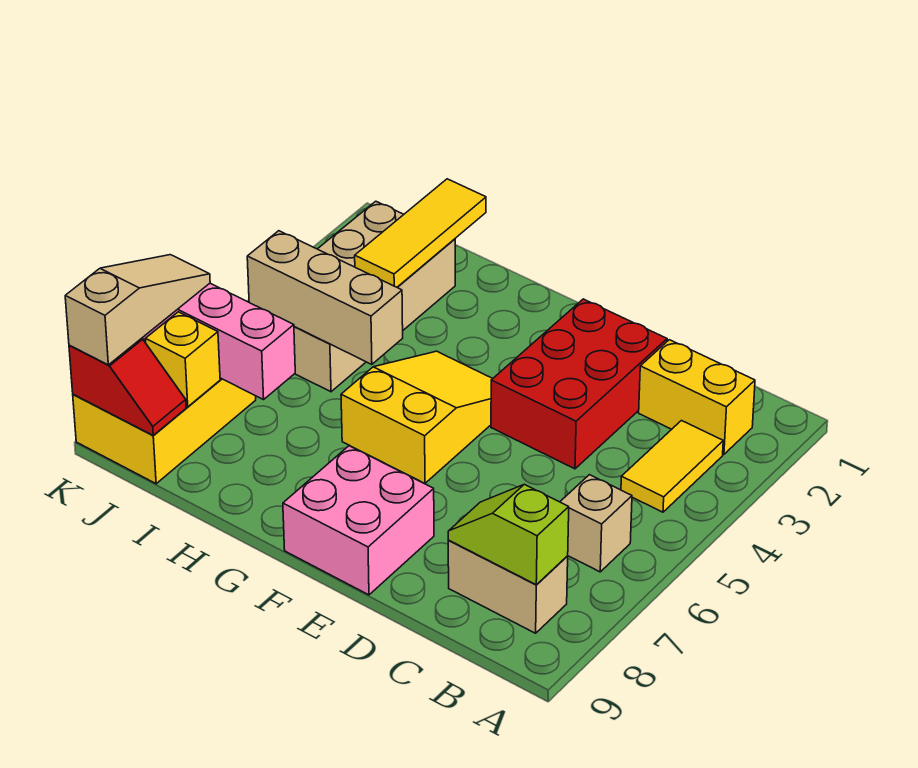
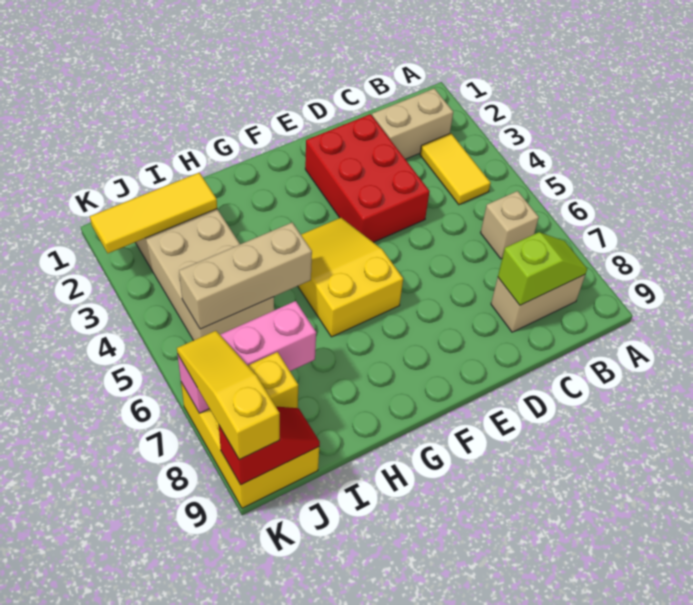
yellow brick B2:C2 level 1 -> tan brick B2:C2 level 1
lime slope B8:C8 level 2 top B -> lime slope B8:C8 level 2 top C
pink brick E8:F9 level 1 -> none
yellow tile I1:I3 level 2 -> yellow tile I2:K2 level 2
tan slope K7:K9 level 3 top 9 -> yellow slope K7:K9 level 3 top 9

